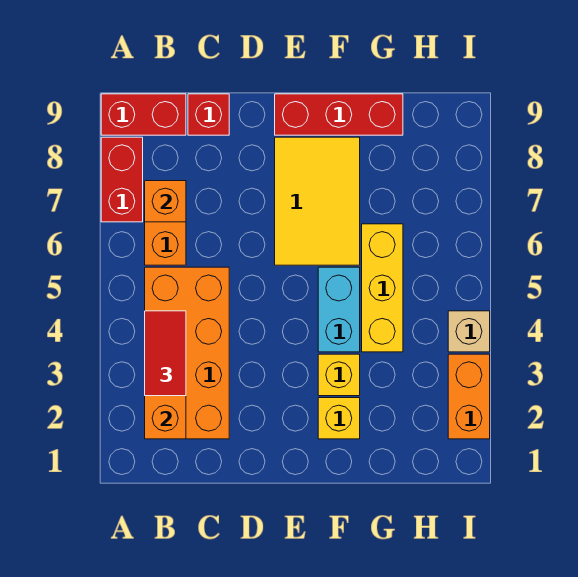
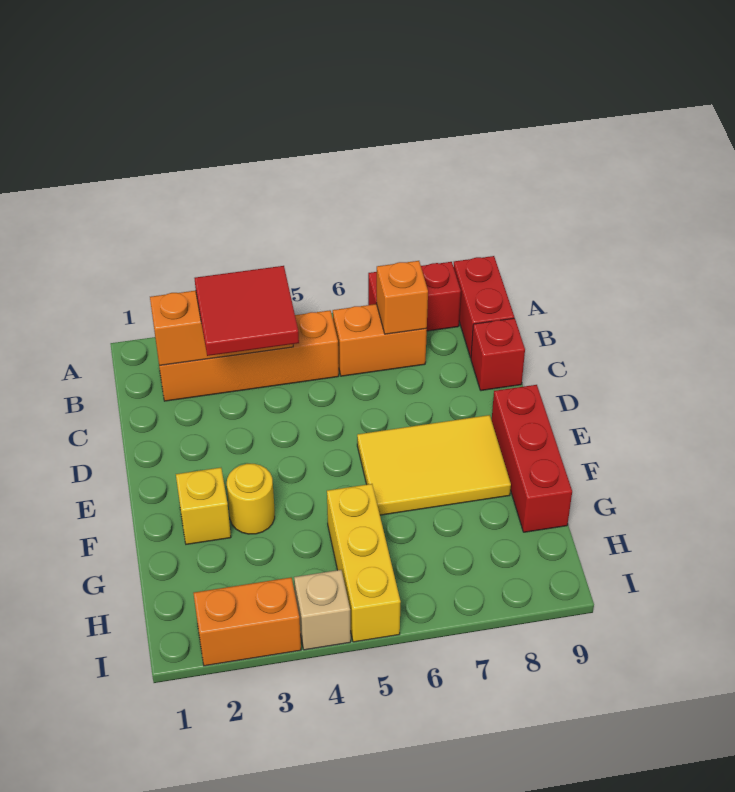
orange brick B2:C5 level 1 -> orange brick B2:B5 level 1
red tile B3:B4 level 3 -> red tile B3:C4 level 3
yellow brick F3 level 1 -> yellow round brick F3 level 1
cyan brick F4:F5 level 1 -> none
yellow brick G4:G6 level 1 -> yellow brick G5:I5 level 1

